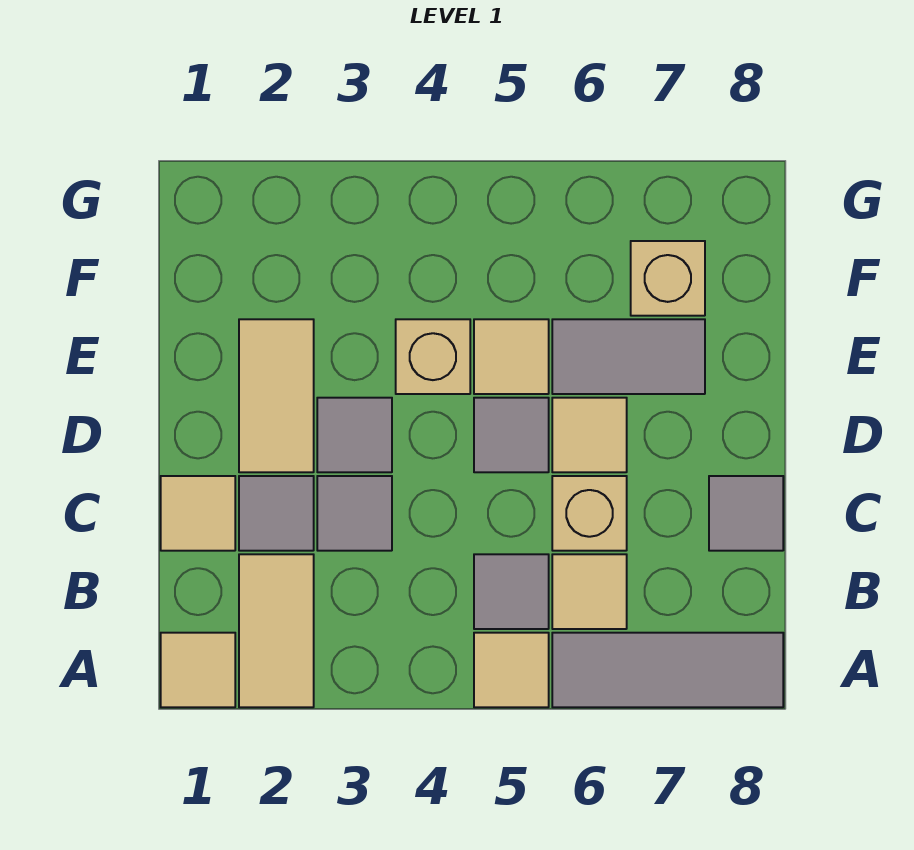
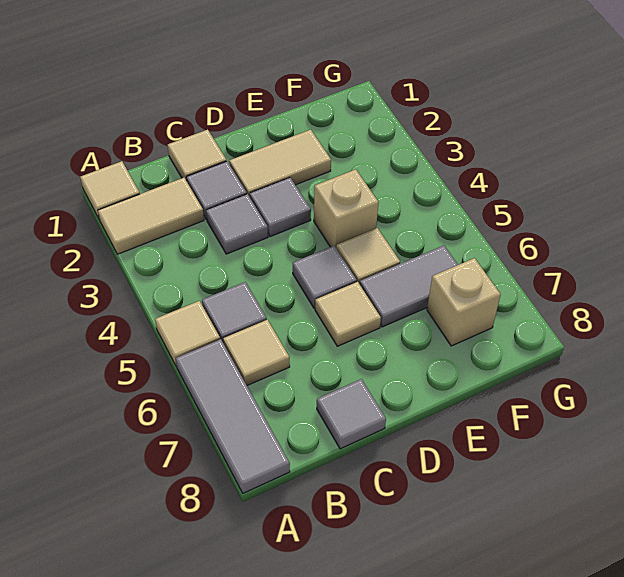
tan brick C6 level 1 -> none
grey tile E6:E7 level 1 -> grey tile E6:F6 level 1

